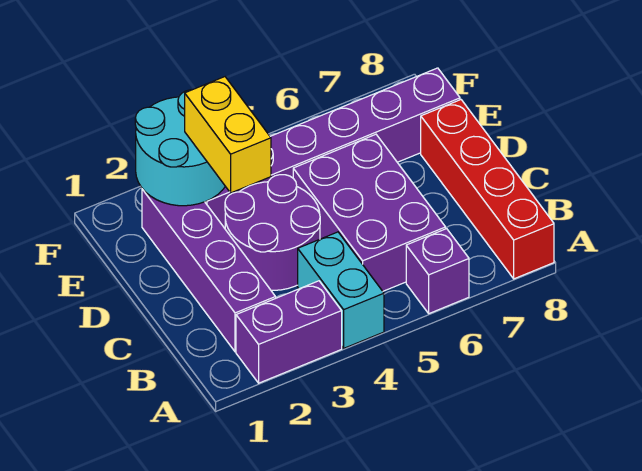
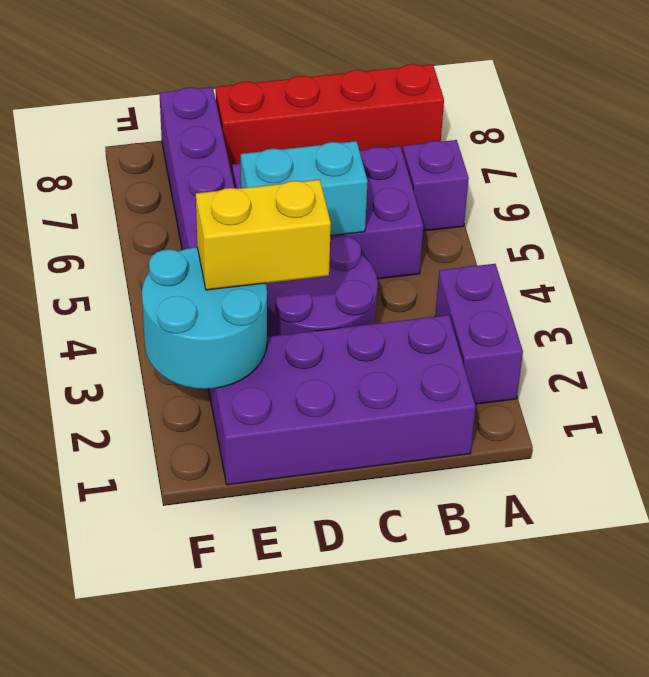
cyan brick A4:B4 level 1 -> cyan brick C5:D5 level 2
purple brick B2:E2 level 1 -> purple brick B1:E2 level 1

